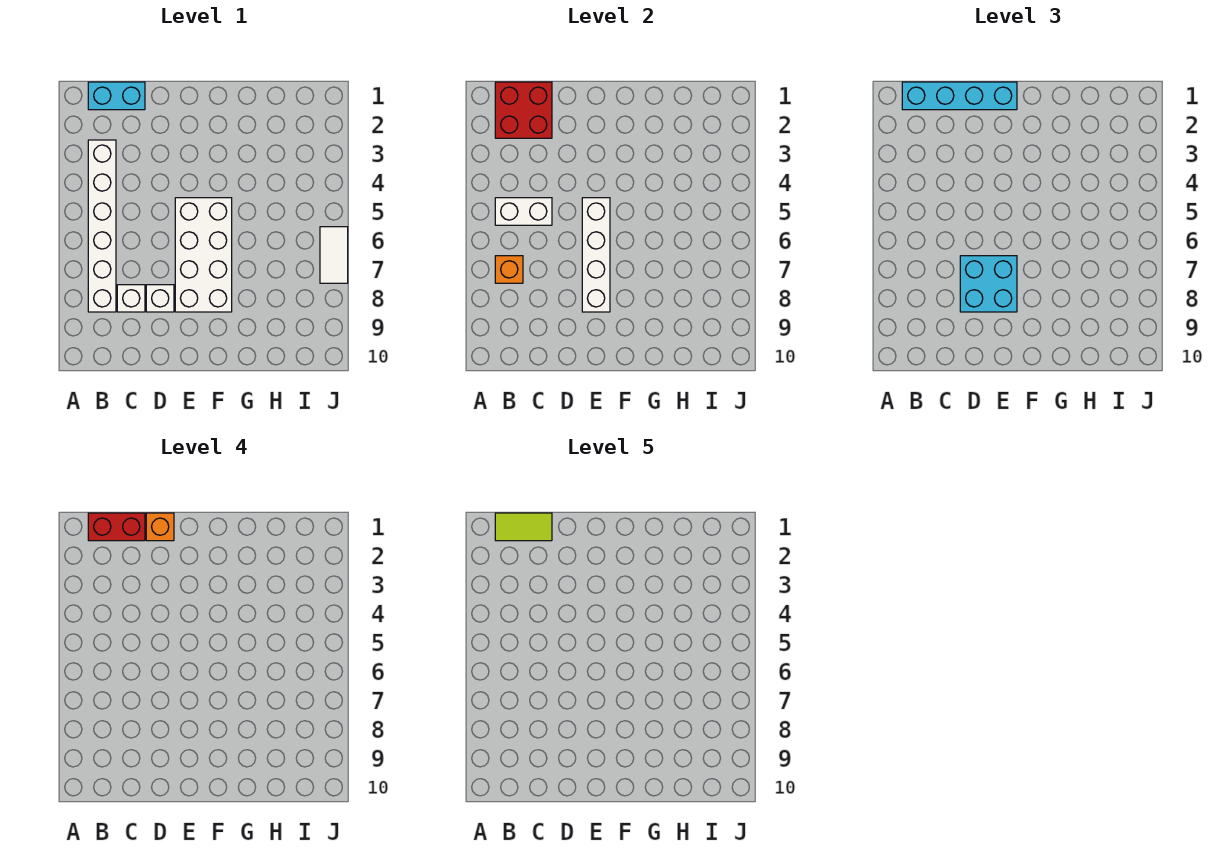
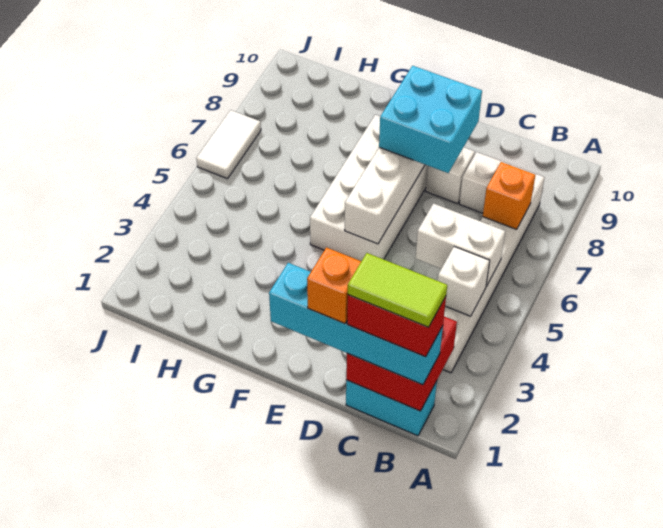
none -> white brick B4 level 2

